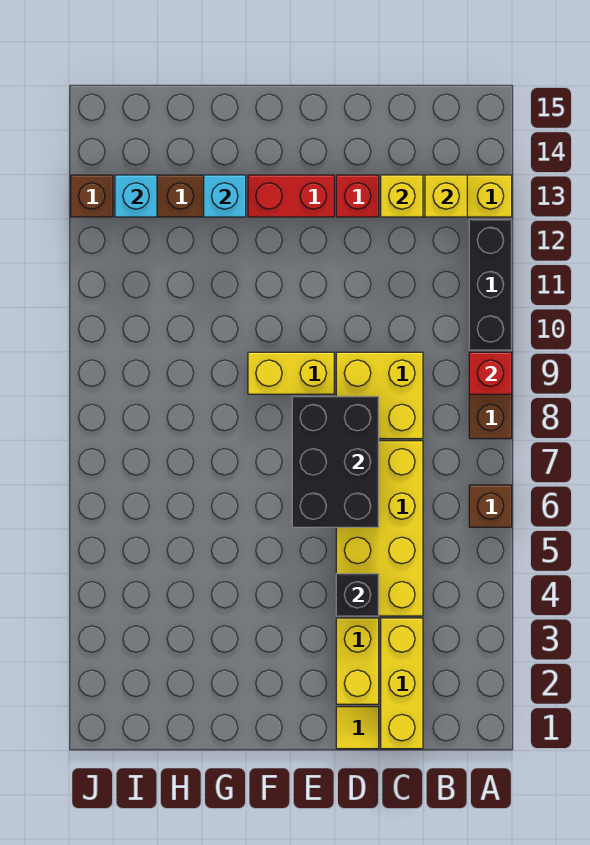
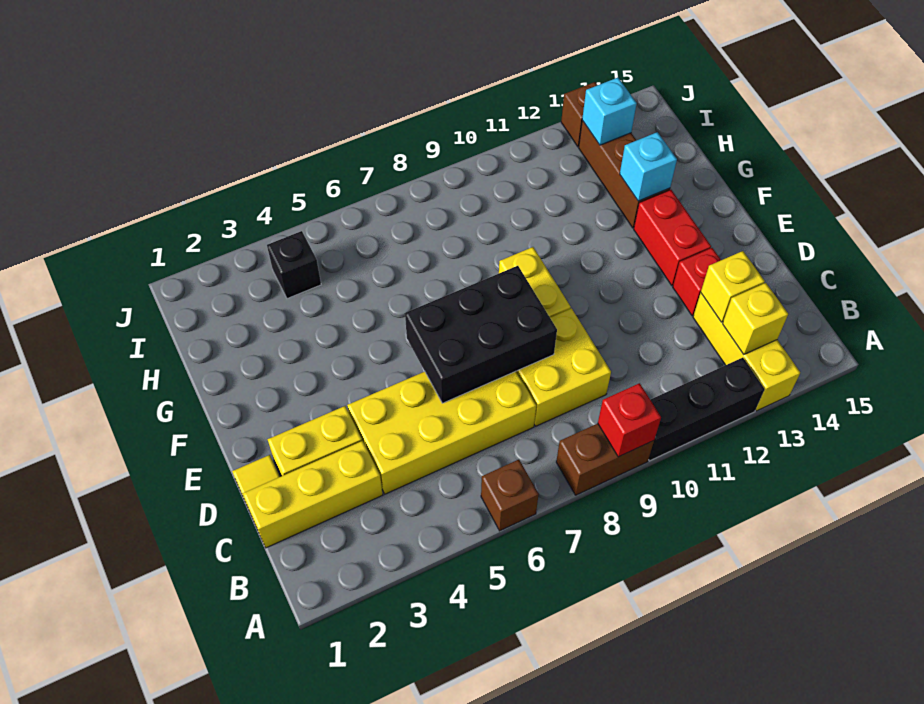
black brick D4 level 2 -> black brick I4 level 1

